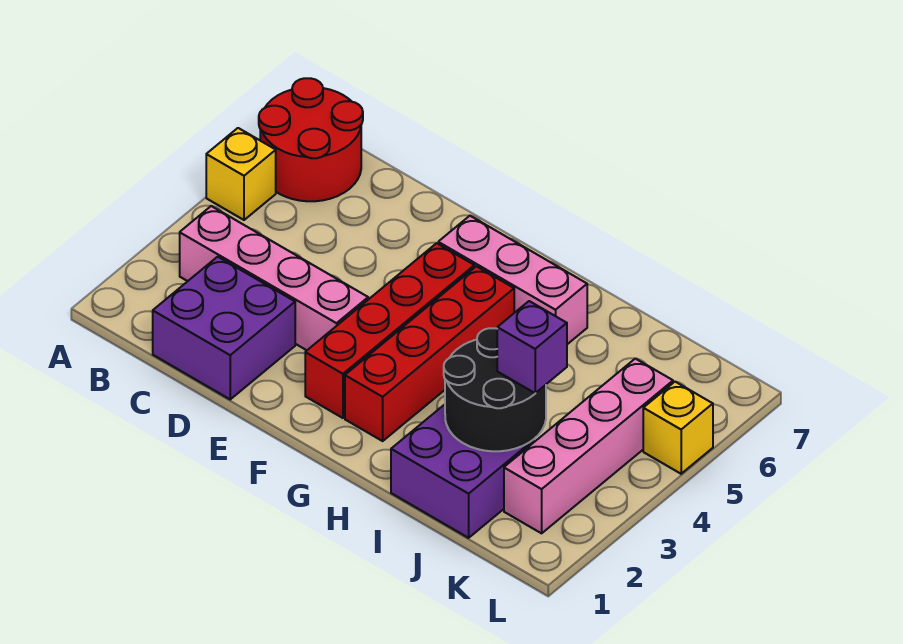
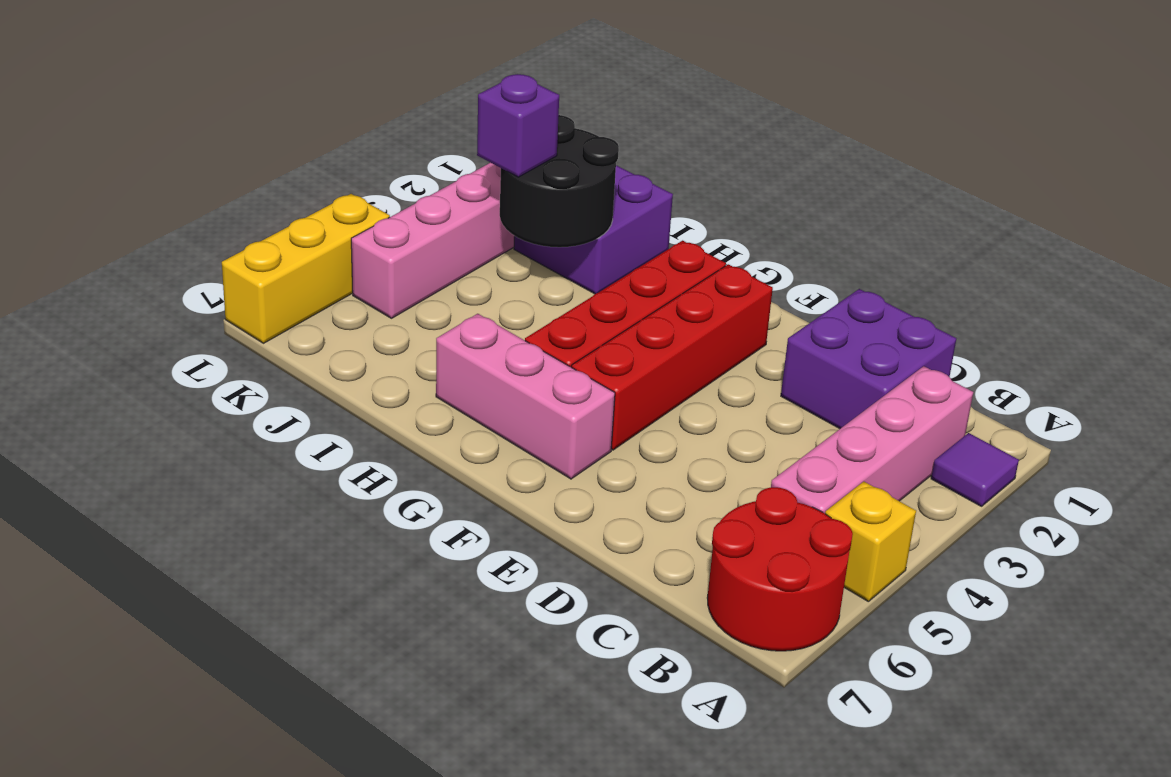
none -> purple tile A2 level 1
pink brick B3:E3 level 1 -> pink brick B2:B5 level 1
yellow brick L5 level 1 -> yellow brick L5:L7 level 1

